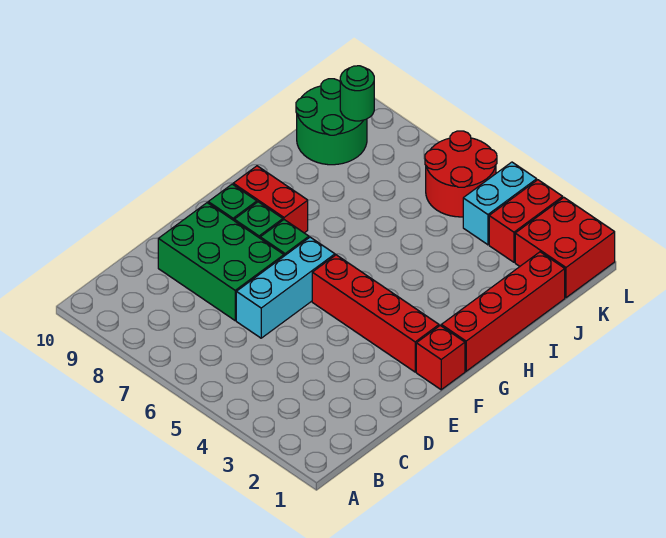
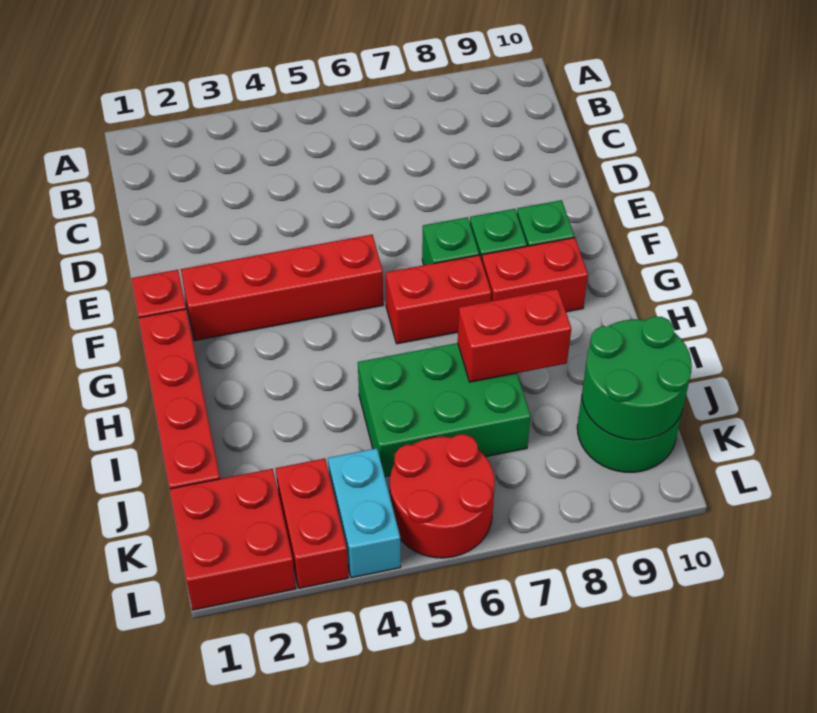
cyan brick D6:F6 level 1 -> none
green brick D7:E9 level 1 -> green brick I5:J7 level 1
none -> red brick G6:G7 level 1
none -> red brick I7:I8 level 2
green round brick K9 level 2 -> green round brick J9:K10 level 2

